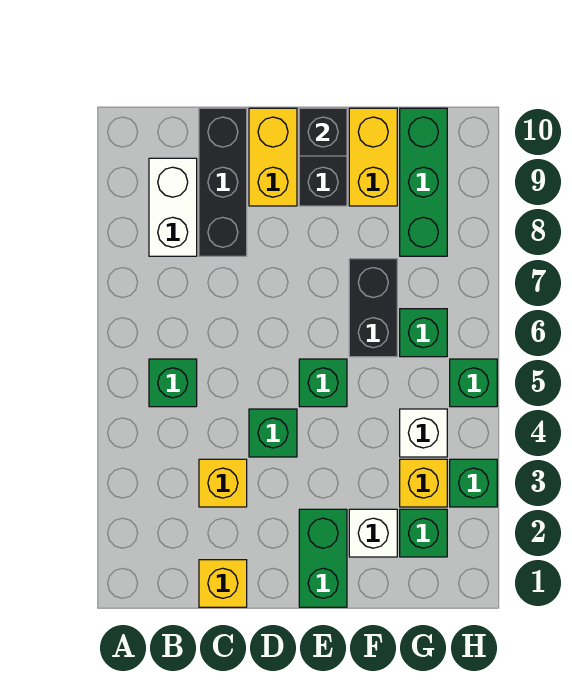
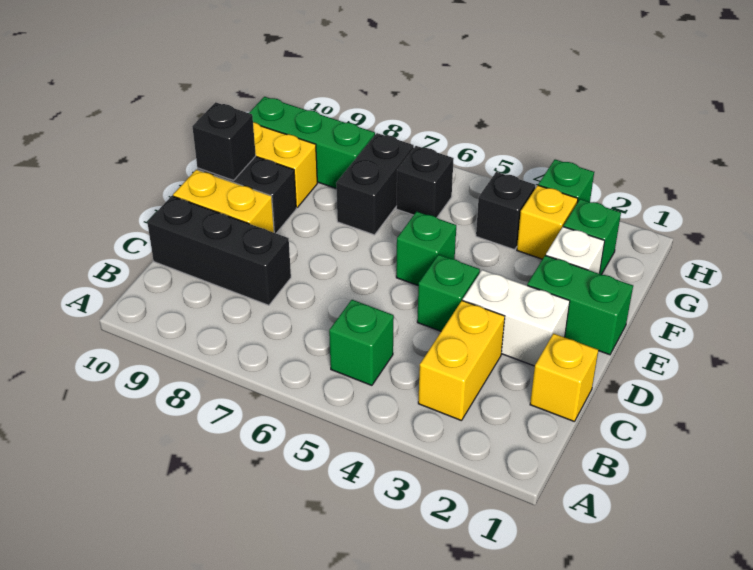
white brick B8:B9 level 1 -> white brick D2:D3 level 1
yellow brick C3 level 1 -> yellow brick B3:C3 level 1
black brick F6:F7 level 1 -> black brick F7:G7 level 1
white brick G4 level 1 -> black brick G4 level 1
green brick G6 level 1 -> black brick G6 level 1
green brick H5 level 1 -> none

